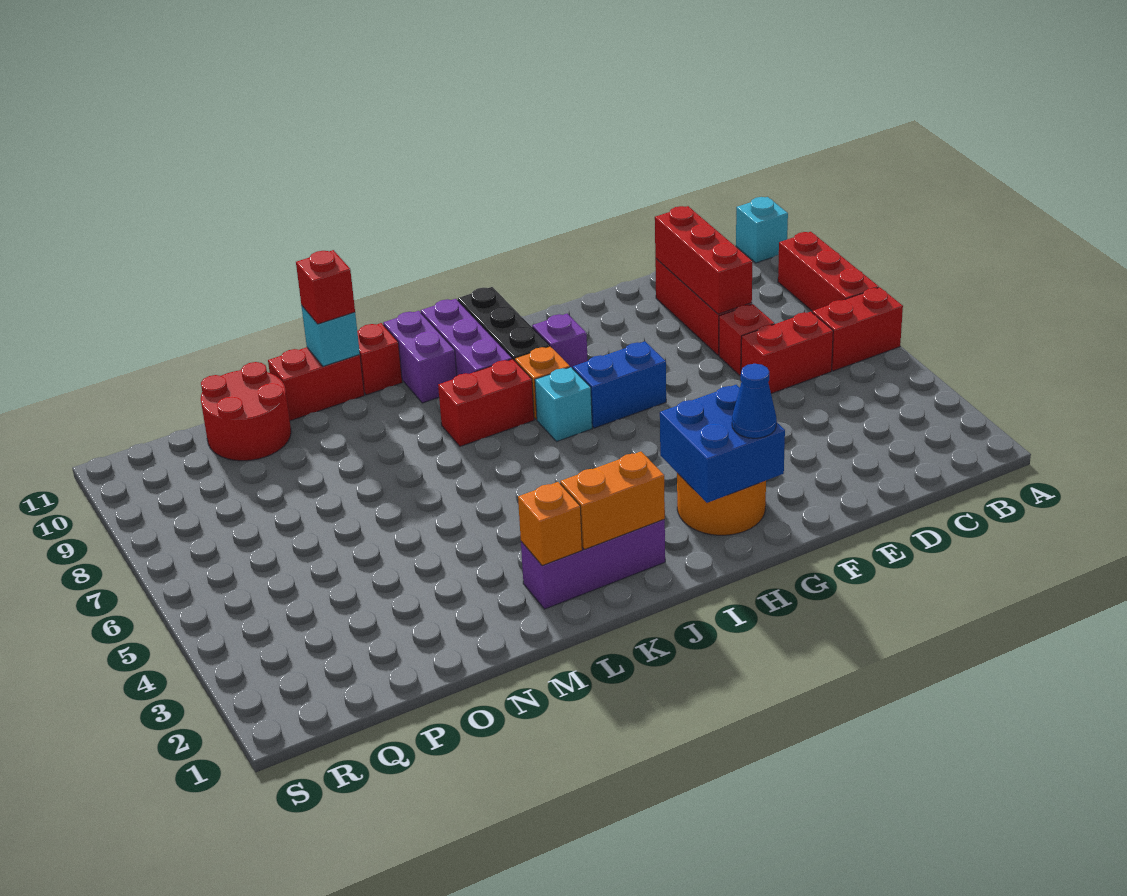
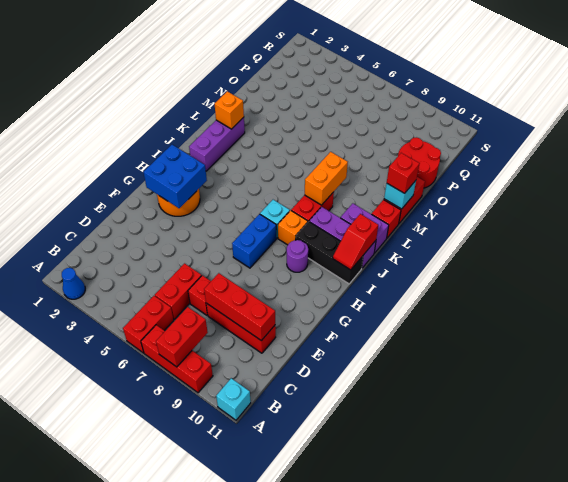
none -> red brick A8:B8 level 2
blue cone G2 level 3 -> blue cone A2 level 1
purple brick H9 level 1 -> purple round brick H9 level 1
none -> red slope I11:J11 level 2 top J
orange brick J2:K2 level 2 -> orange brick K8:L8 level 2

